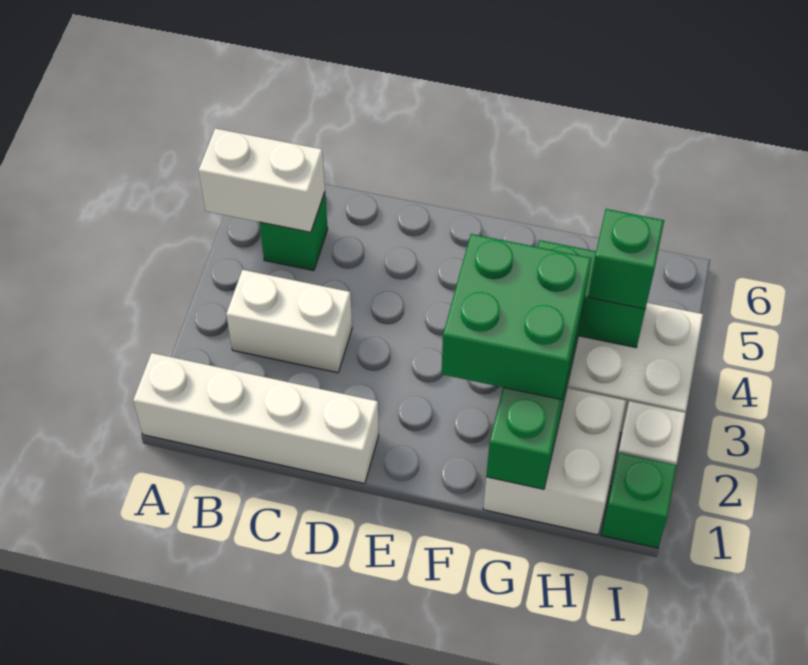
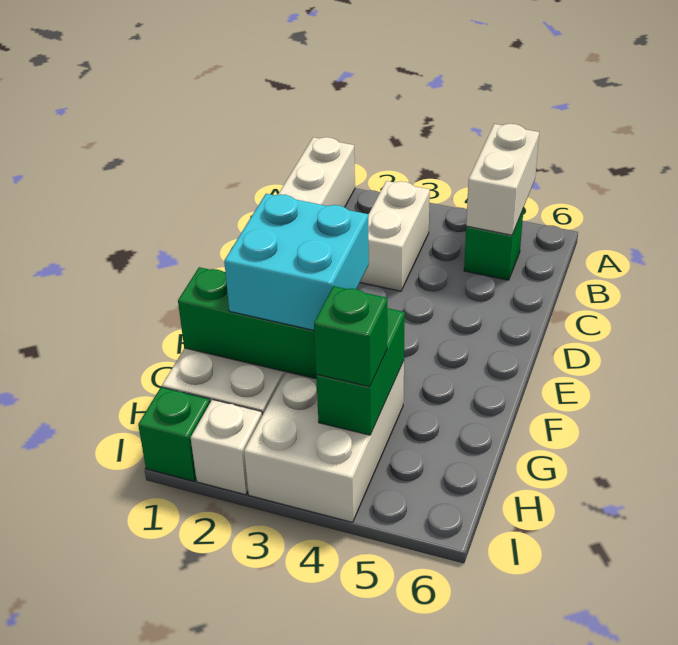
green brick F2:G3 level 3 -> cyan brick F2:G3 level 3

